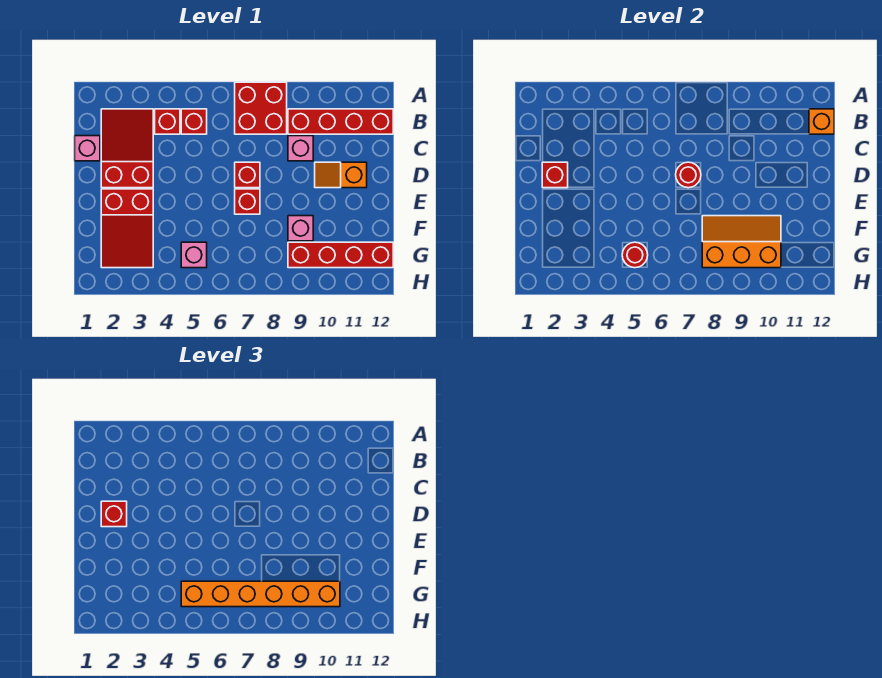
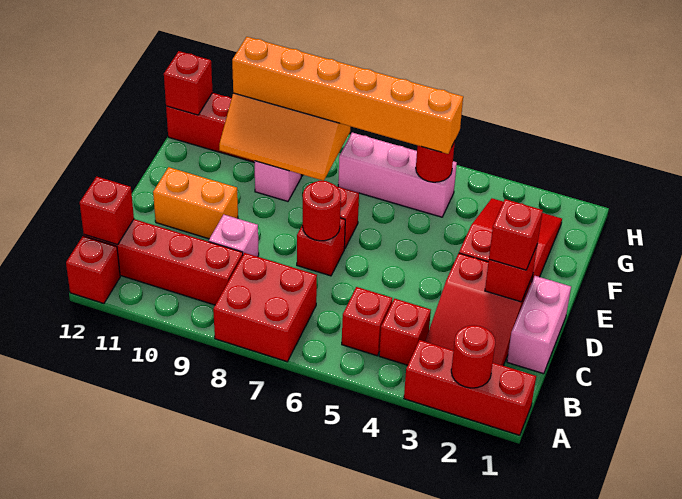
none -> red brick A1:A3 level 1
none -> red round brick A2 level 2
none -> red brick A12 level 1
orange brick B12 level 2 -> red brick B12 level 2
pink brick C1 level 1 -> pink brick C1:D1 level 1
orange slope D10:D11 level 1 top 11 -> orange brick D10:D11 level 1
pink brick G5 level 1 -> pink brick G5:G7 level 1
none -> red brick G12 level 2

